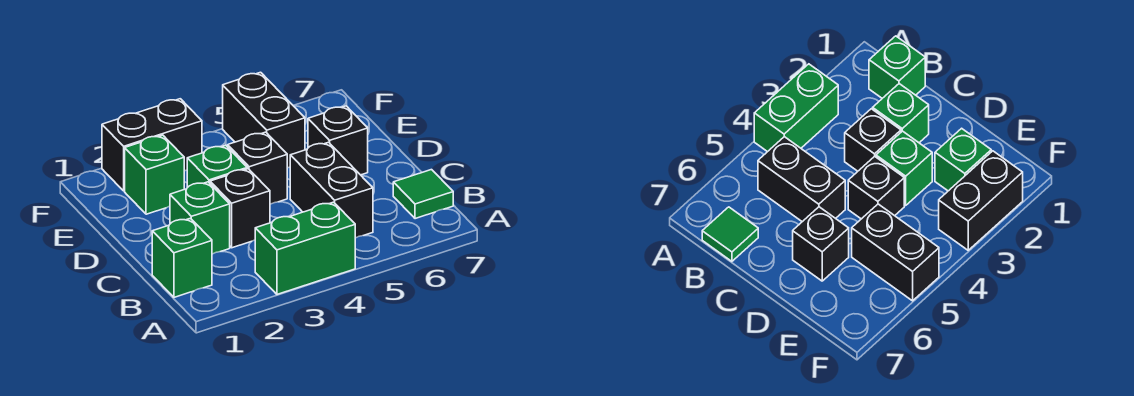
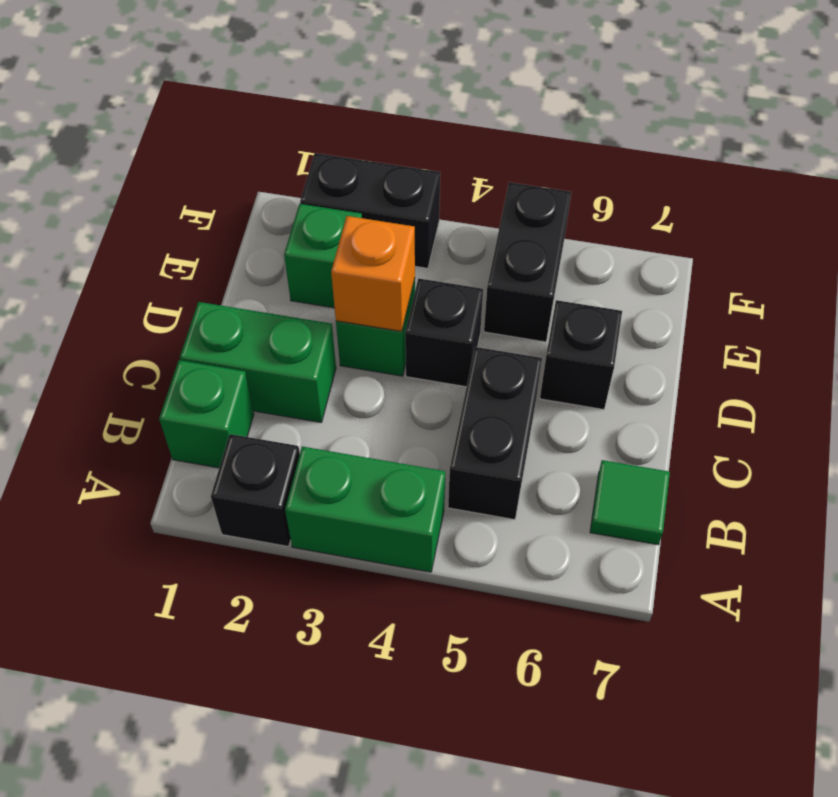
green brick C2 level 1 -> green brick C1:C2 level 1
black brick C3 level 1 -> black brick A2 level 1
none -> orange brick D3 level 2

